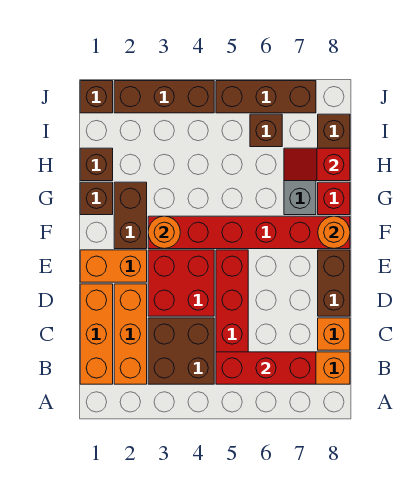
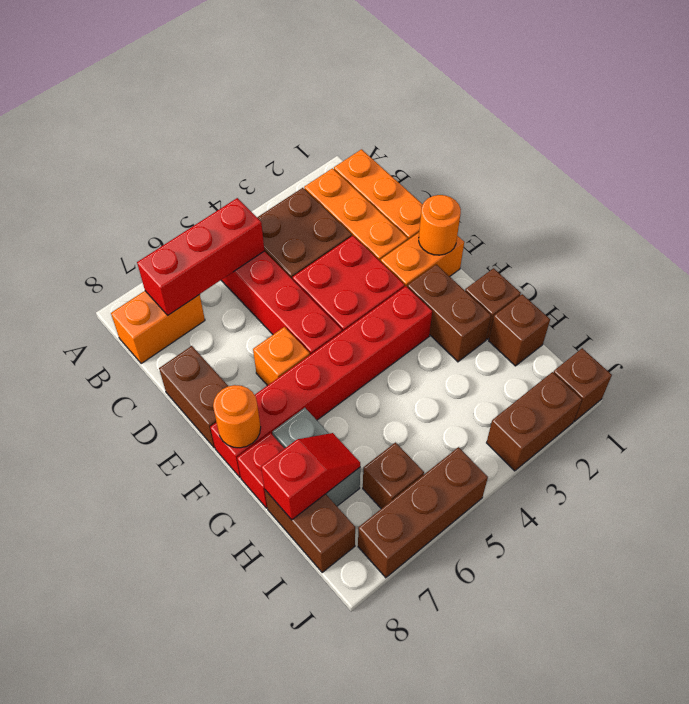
orange brick C8 level 1 -> orange brick E6 level 1
orange round brick F3 level 2 -> orange round brick E1 level 2
brown brick J2:J4 level 1 -> brown brick J2:J3 level 1

